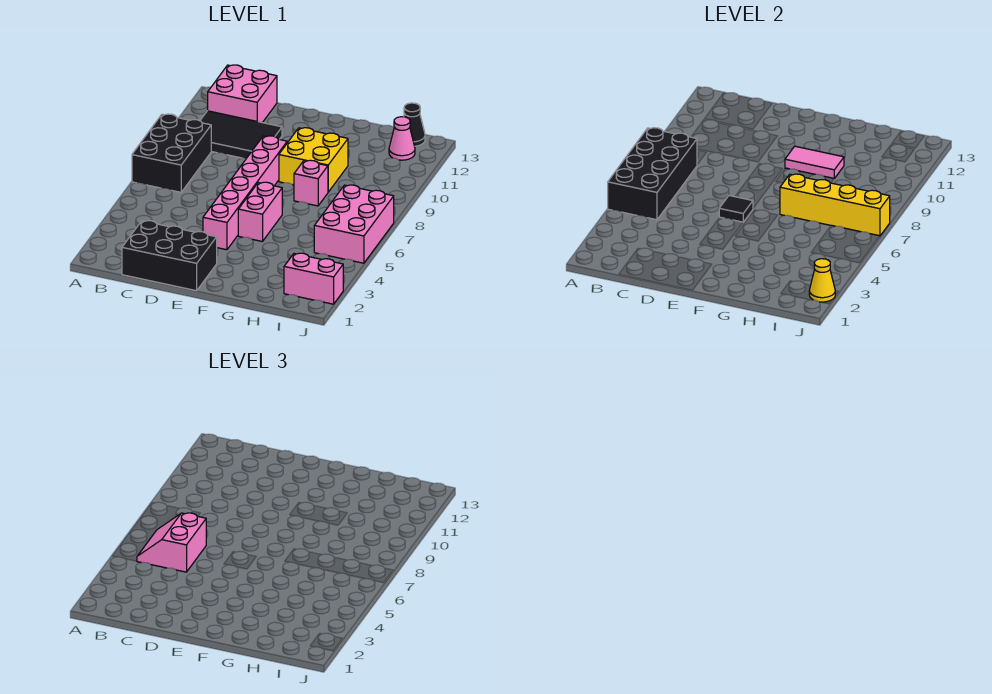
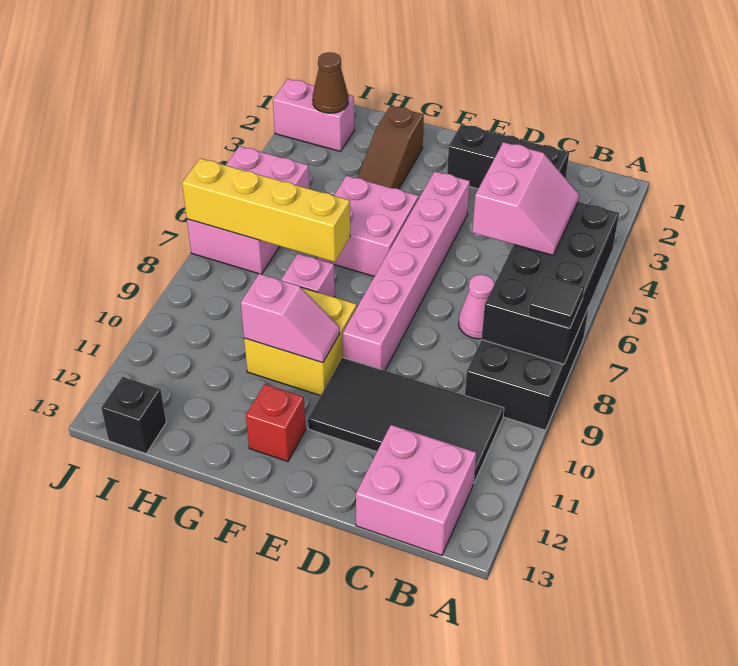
black tile B10:D11 level 1 -> black tile B10:E11 level 1
black brick C1:E2 level 1 -> black brick C2:E2 level 1
black tile E6 level 2 -> black tile A8 level 3
pink brick F5:F6 level 1 -> pink brick F5:G6 level 1
pink tile F10:G10 level 2 -> pink slope F10:G10 level 2 top G
none -> red brick F12 level 1
none -> brown slope G2:G4 level 1 top 2
none -> brown cone I2 level 2
pink cone I12 level 1 -> pink cone C7 level 1
black cone I13 level 1 -> black brick I13 level 1
yellow cone J2 level 2 -> none

